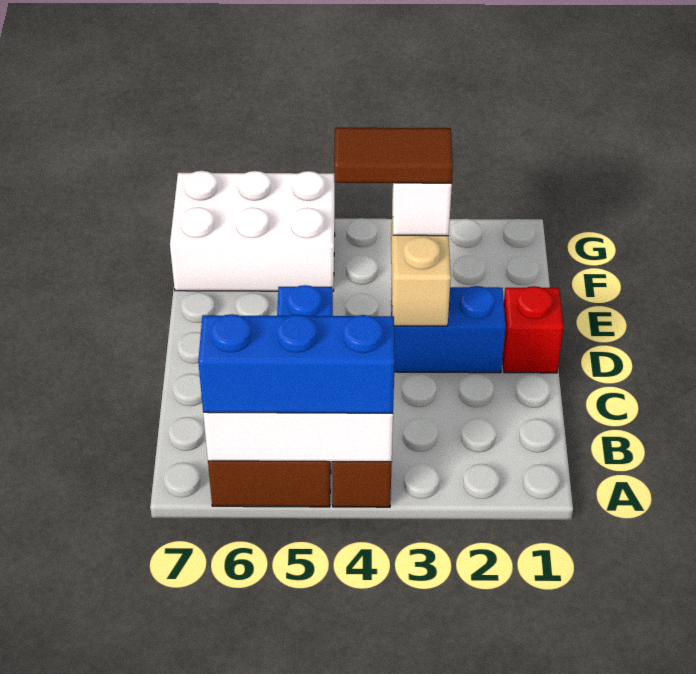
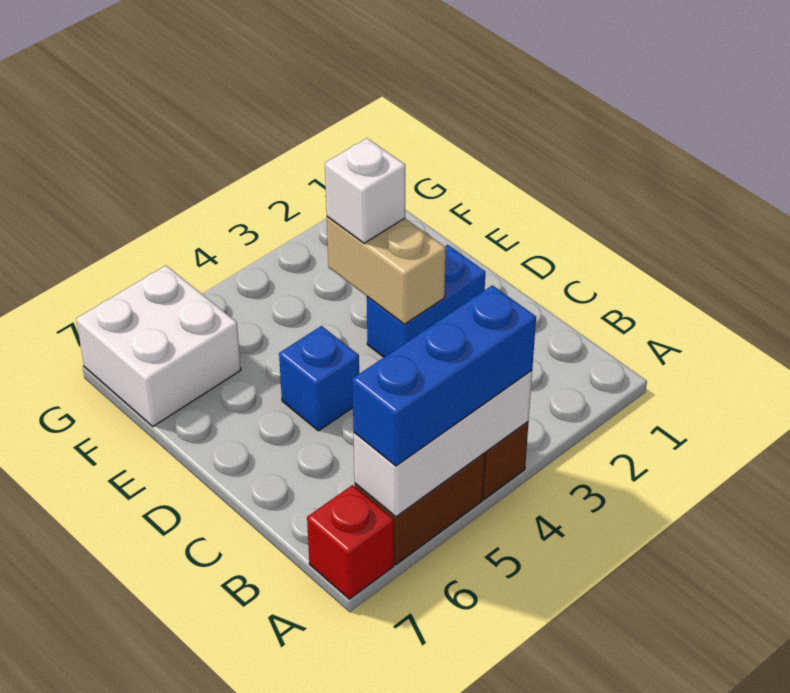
red brick D1 level 1 -> red brick A7 level 1
brown tile E3:E4 level 4 -> none
white brick F5:G7 level 1 -> white brick F6:G7 level 1

